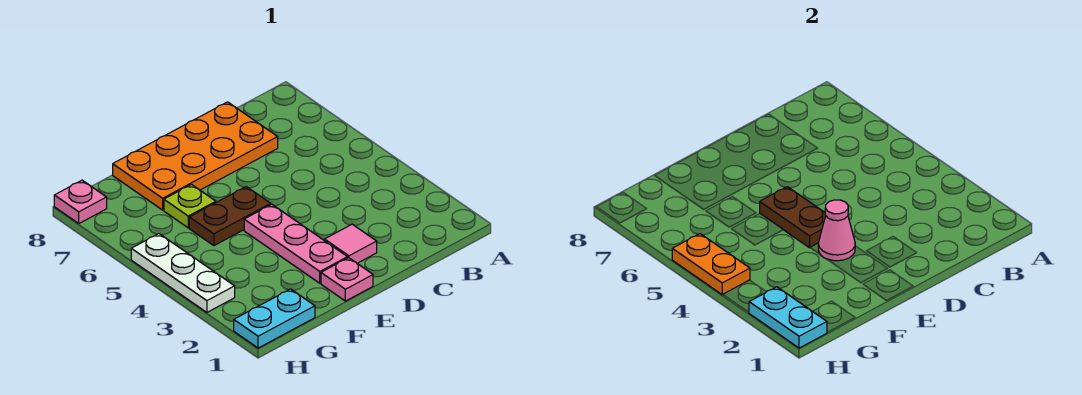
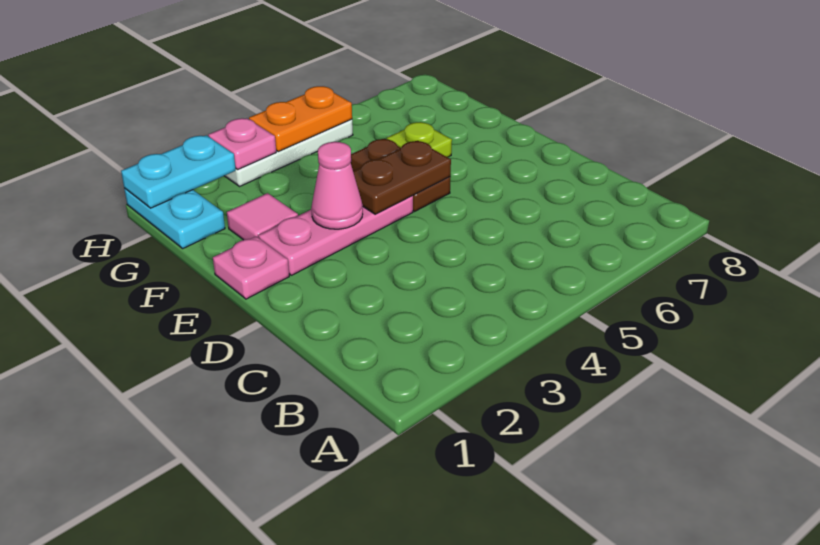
orange plate C7:F8 level 1 -> none
pink tile D2 level 1 -> pink tile F2 level 1
pink plate H8 level 1 -> pink plate H3 level 2

